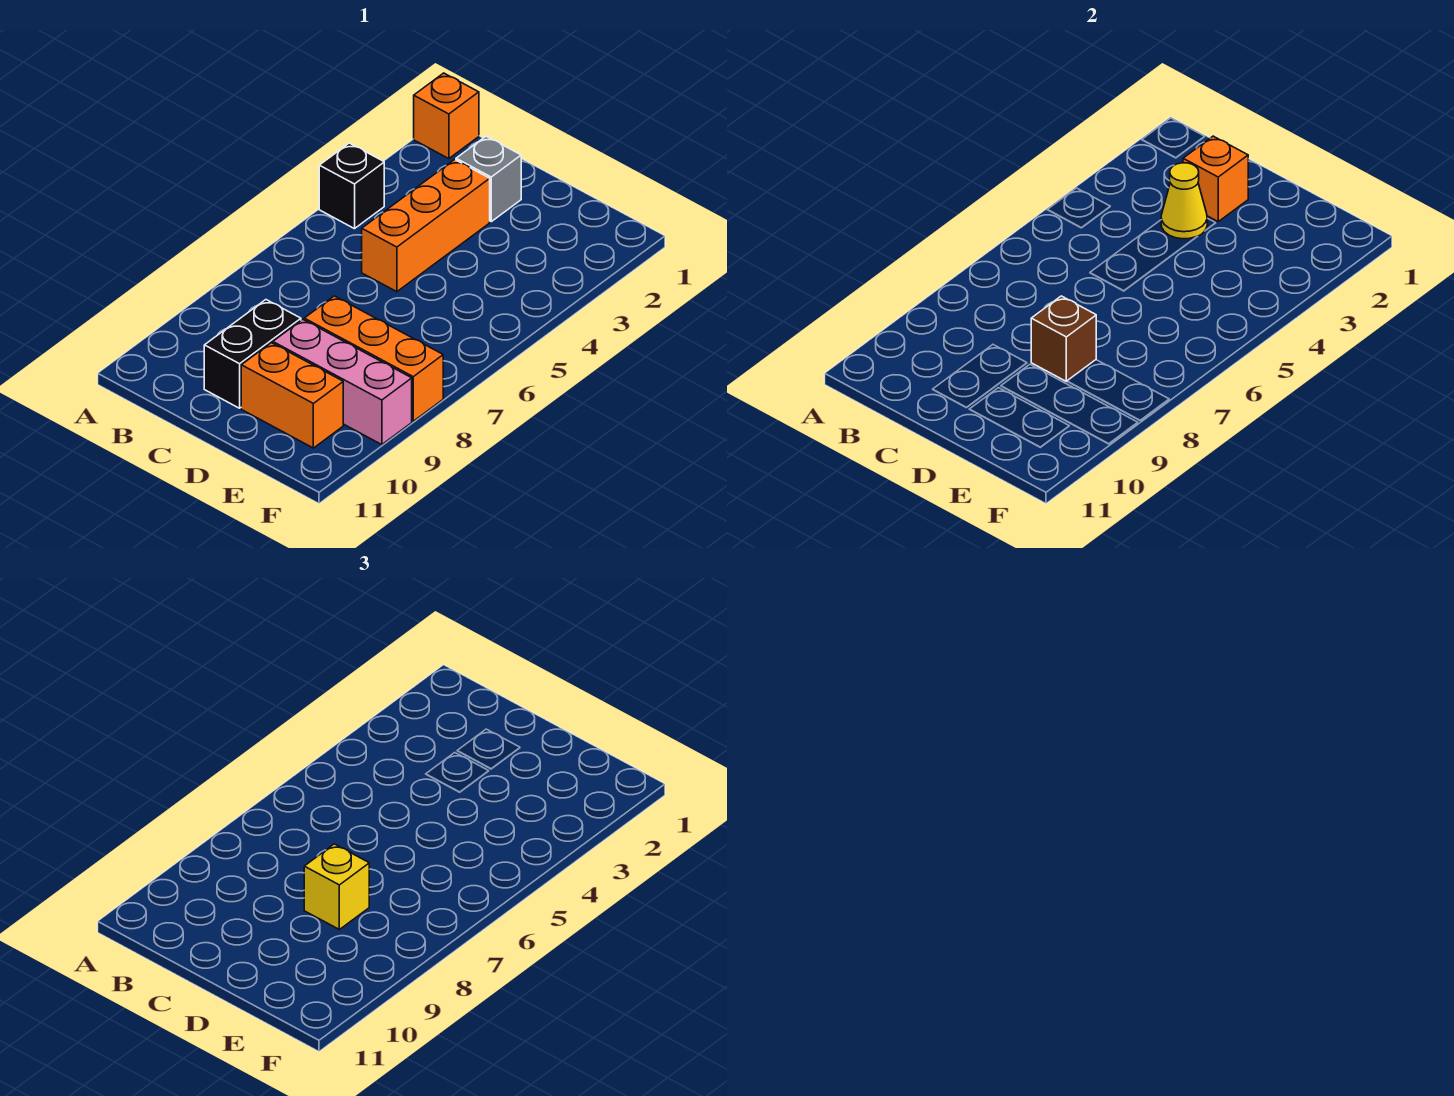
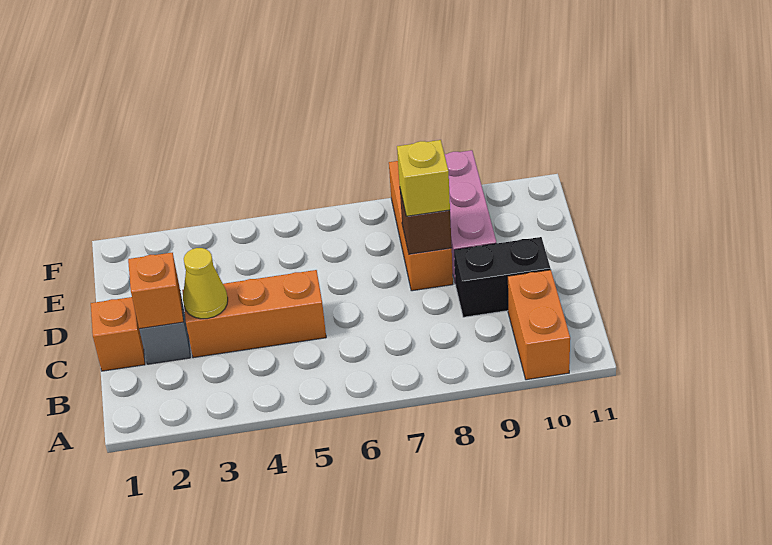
orange brick A1 level 1 -> orange brick C1 level 1
black brick A4 level 1 -> none
orange brick D10:E10 level 1 -> orange brick A10:B10 level 1

